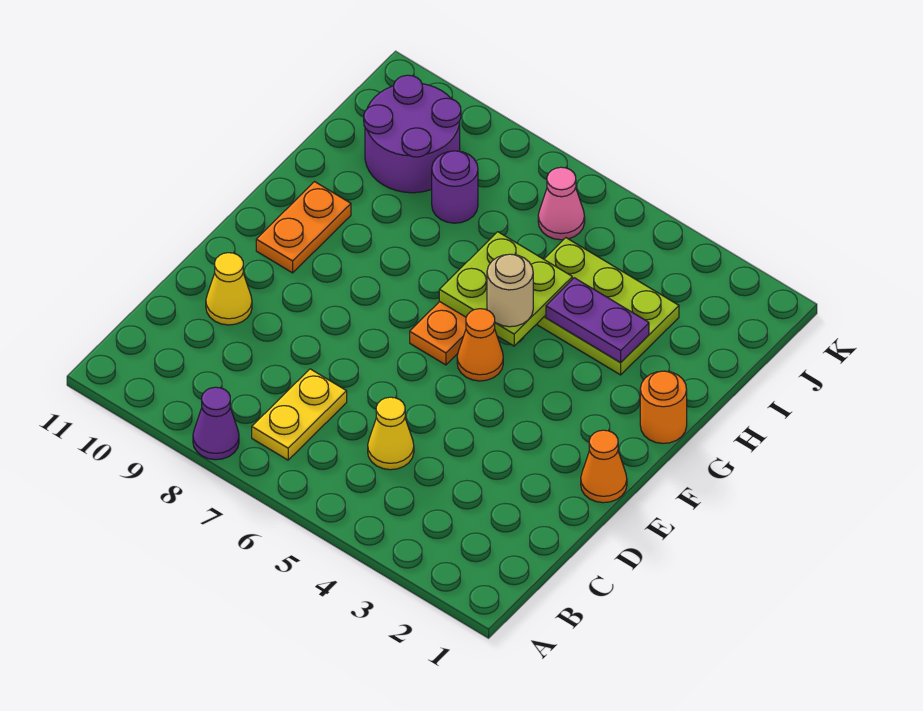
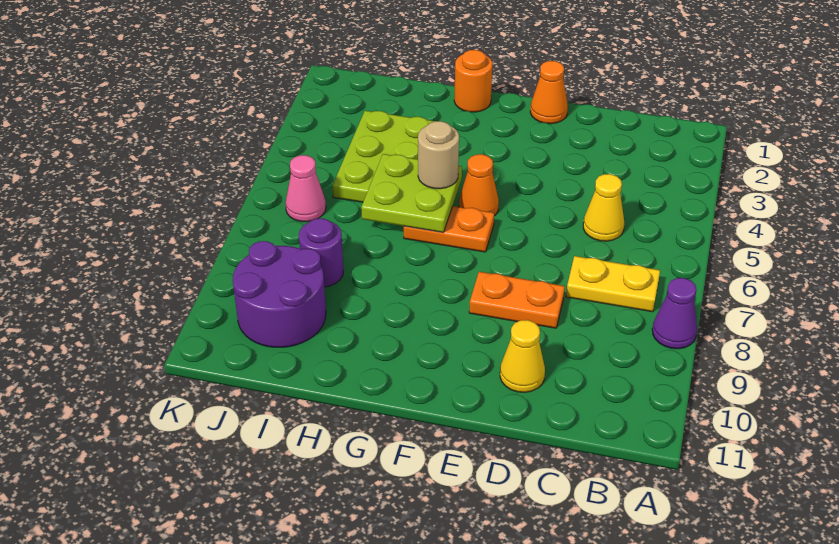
orange plate F10:G10 level 1 -> orange plate D8:E8 level 1
purple plate H3:H4 level 2 -> none

